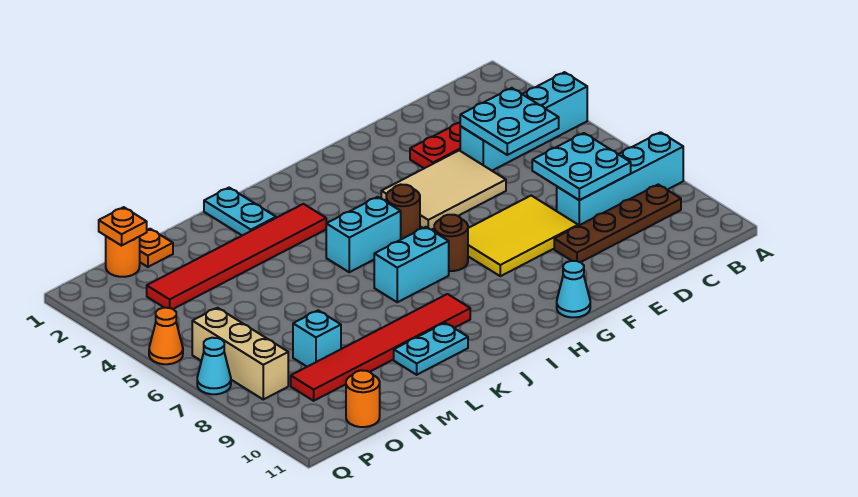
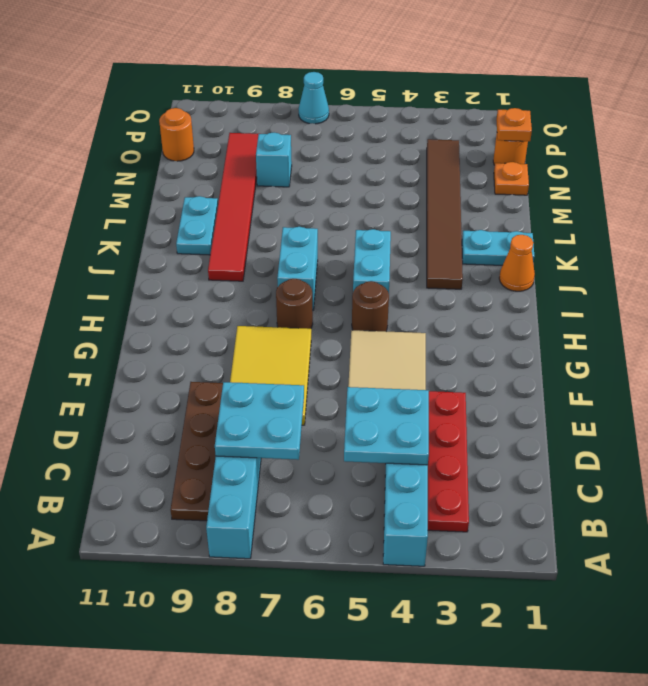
cyan cone G11 level 1 -> none
red tile J3:O3 level 1 -> brown tile J3:O3 level 1
tan brick P6:P8 level 1 -> none
orange cone Q5 level 1 -> orange cone J1 level 1

